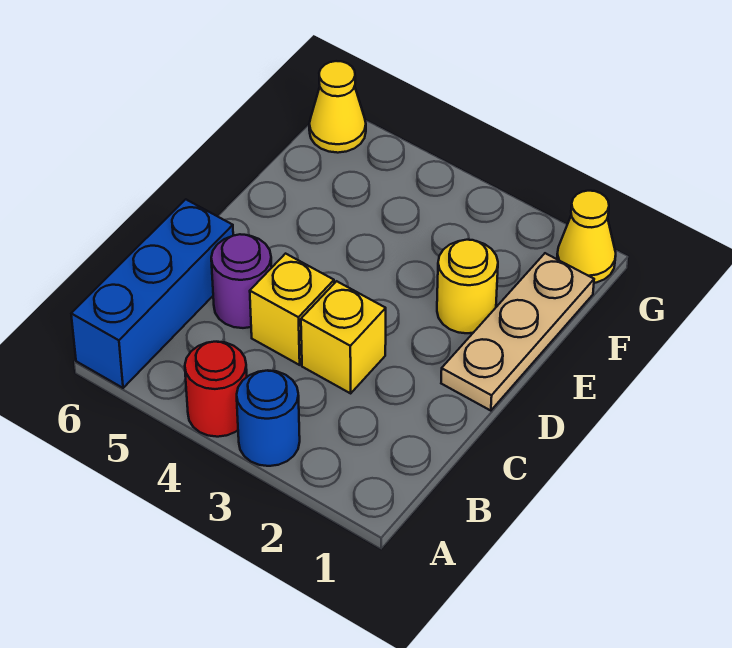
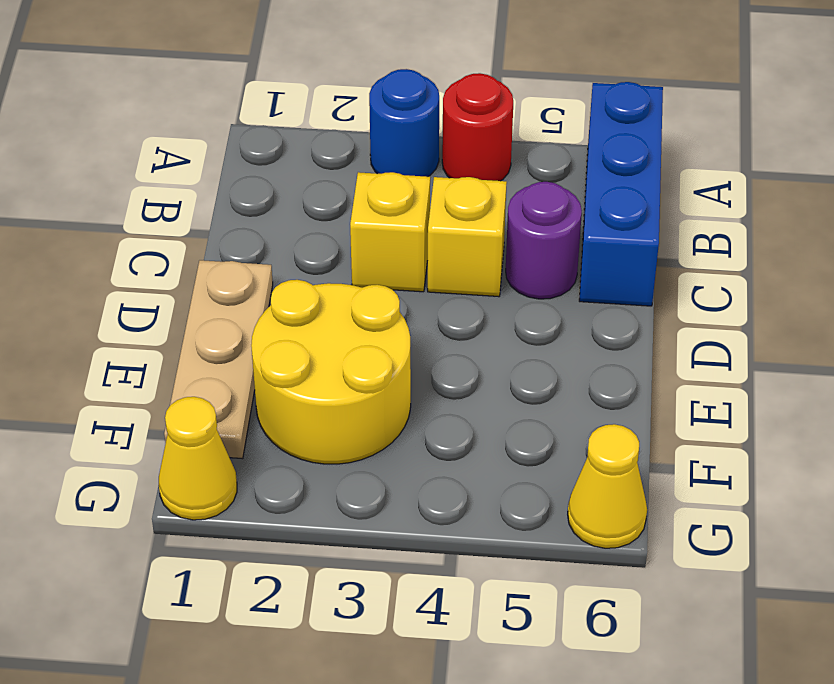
yellow round brick E2 level 1 -> yellow round brick E2:F3 level 1

